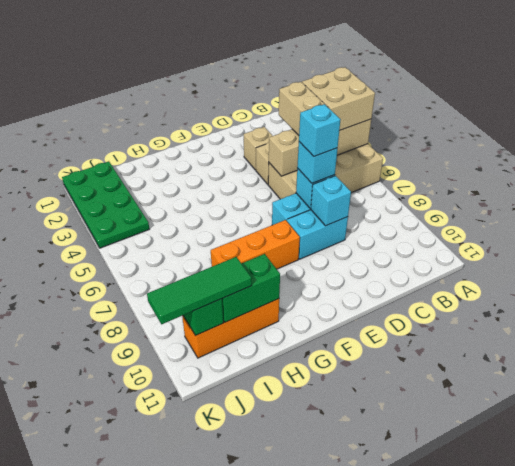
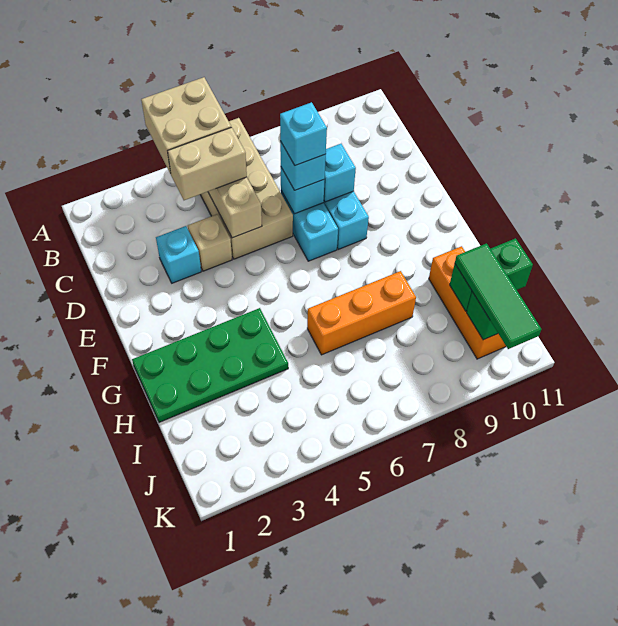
tan brick D3 level 1 -> cyan brick D3 level 1
orange brick F8:H8 level 1 -> orange brick H6:H8 level 1
green brick H10:I10 level 2 -> green brick I10:I11 level 2
green plate J1:K4 level 1 -> green plate G1:H4 level 1

